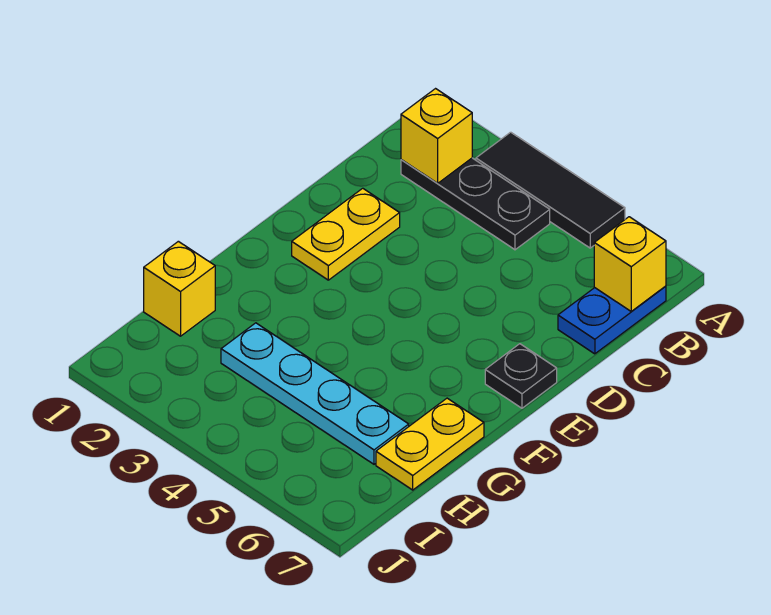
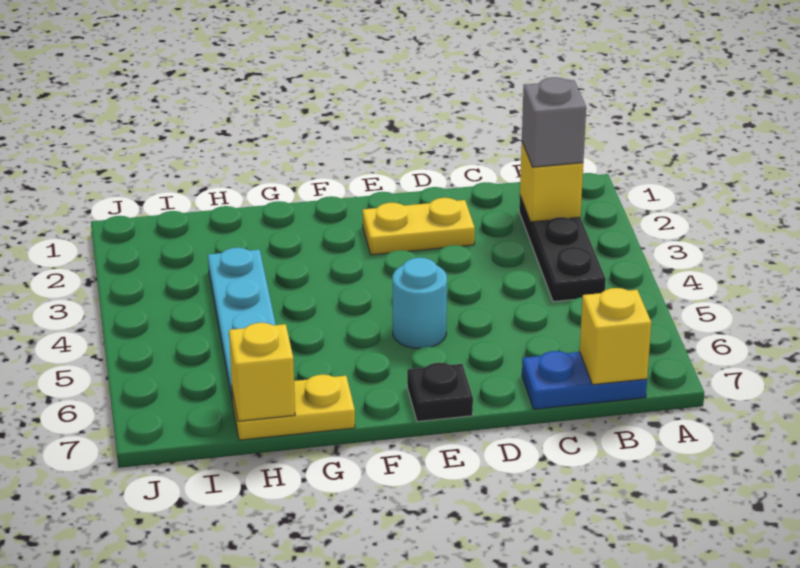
black tile A3:A5 level 1 -> none
none -> grey brick B2 level 3
none -> cyan round brick E5 level 1
yellow brick H1 level 1 -> yellow brick H7 level 2

